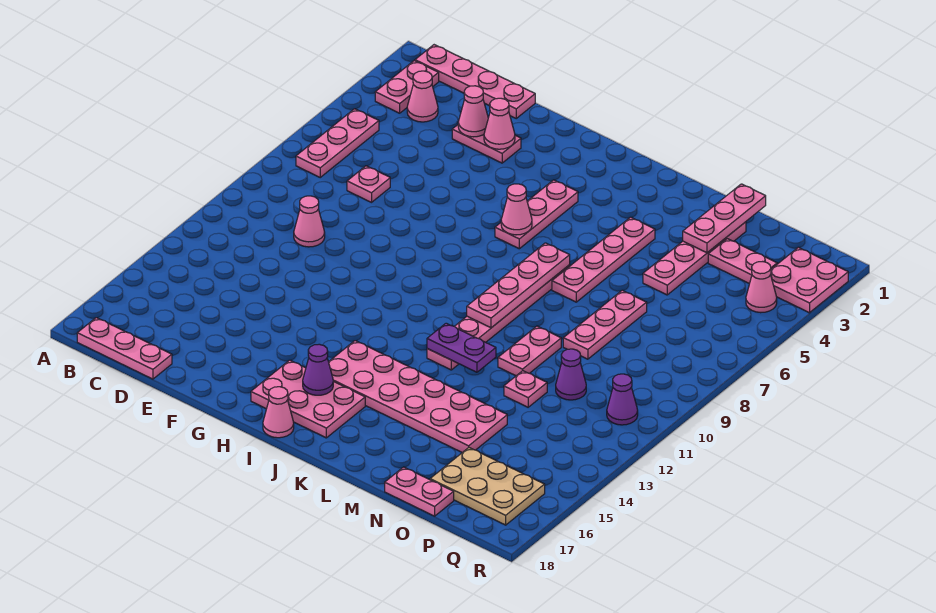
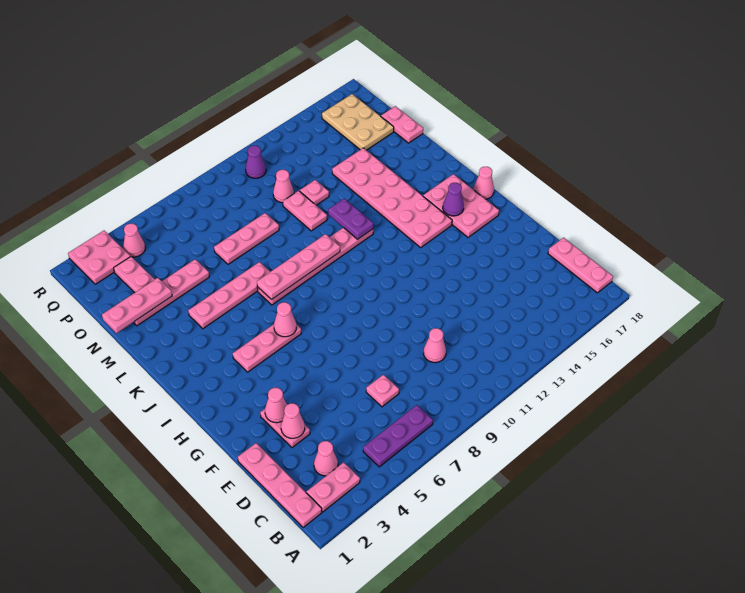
pink plate B5:B7 level 1 -> purple plate B5:B7 level 1
pink plate M10:M11 level 1 -> pink plate M11:N11 level 1
purple cone O11 level 1 -> pink cone O11 level 1

